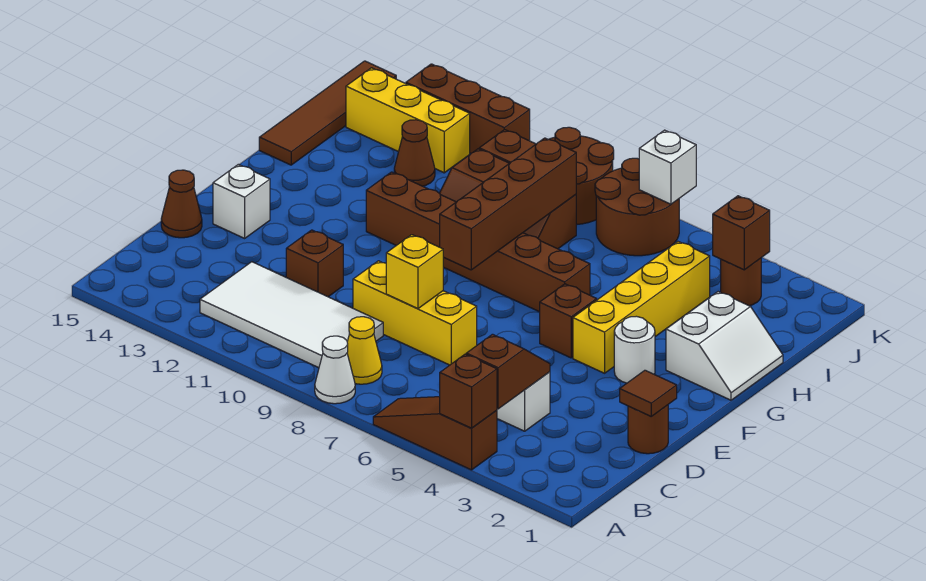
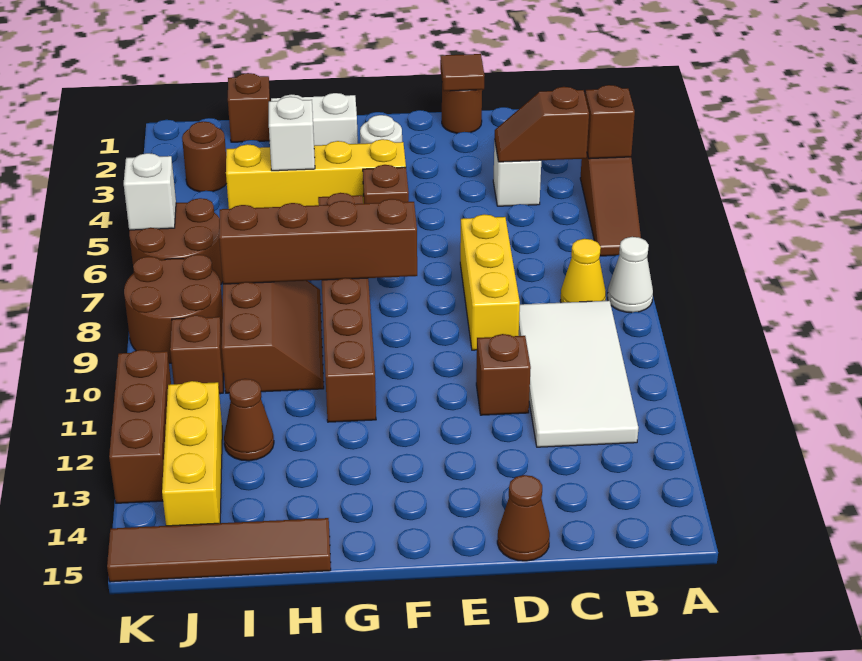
yellow brick D8 level 2 -> none
white brick E14 level 1 -> white brick H4 level 2
brown brick J3 level 2 -> brown brick I1 level 1

